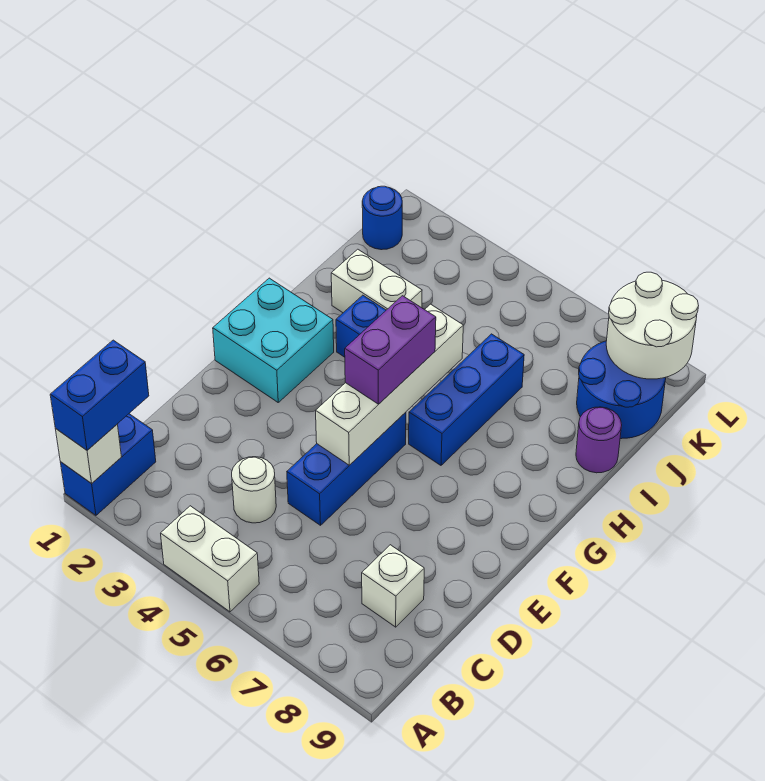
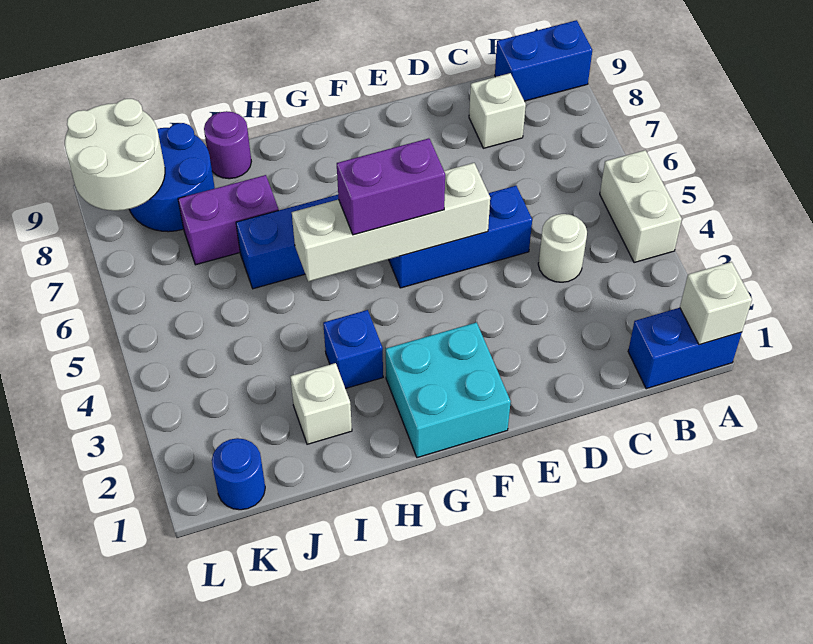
blue brick A1:B1 level 3 -> blue brick A9:B9 level 1
white brick I2:I3 level 1 -> white brick I2 level 1
none -> purple brick I7:J7 level 1

